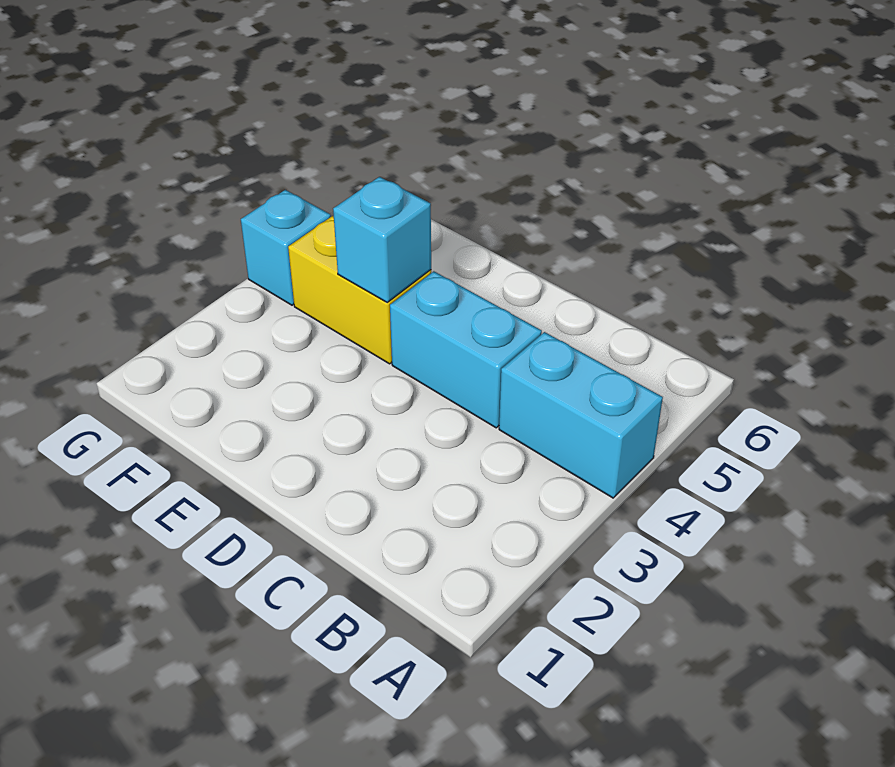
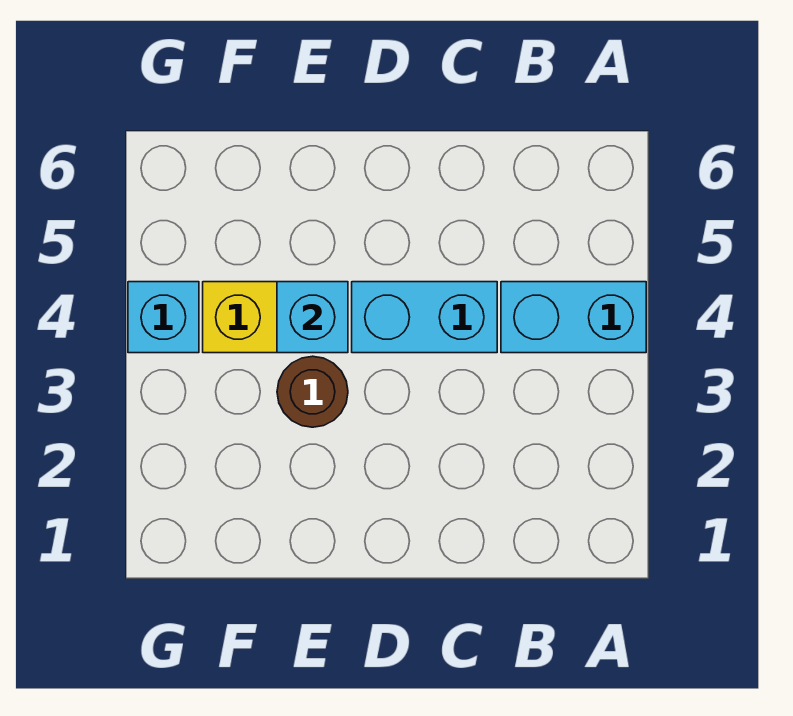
none -> brown round brick E3 level 1

